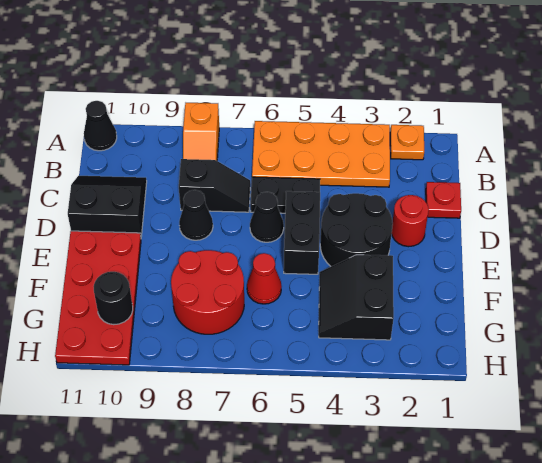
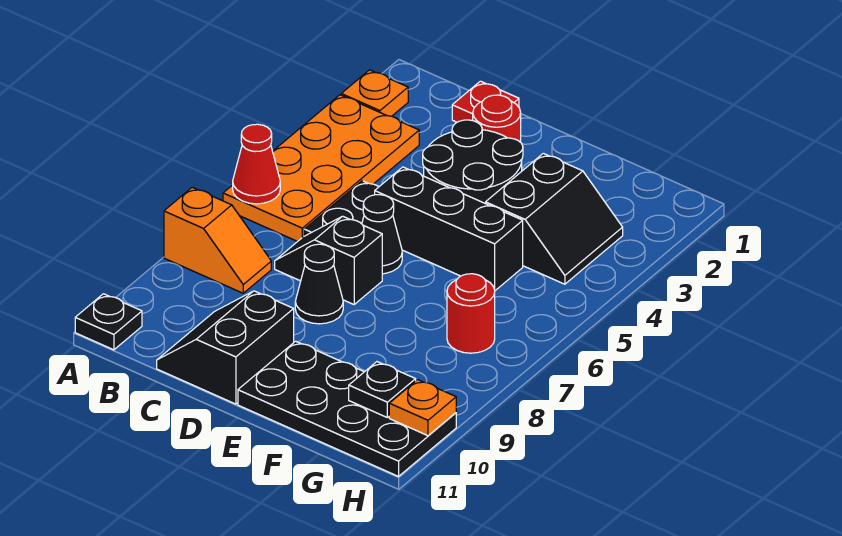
black cone A11 level 1 -> black plate A11 level 1
black slope C7:C8 level 1 top 8 -> black slope C7:D7 level 1 top D
black brick D5:E5 level 1 -> black brick D5:F5 level 1
red plate E10:H11 level 1 -> black plate E10:H11 level 1
black slope F3:G4 level 1 top 3 -> black slope F3:G4 level 1 top F
red cone F6 level 1 -> red cone A6 level 2
red round brick F7:G8 level 1 -> red round brick G7 level 1
black round brick G10 level 2 -> black plate G10 level 2
none -> orange plate H10 level 2

